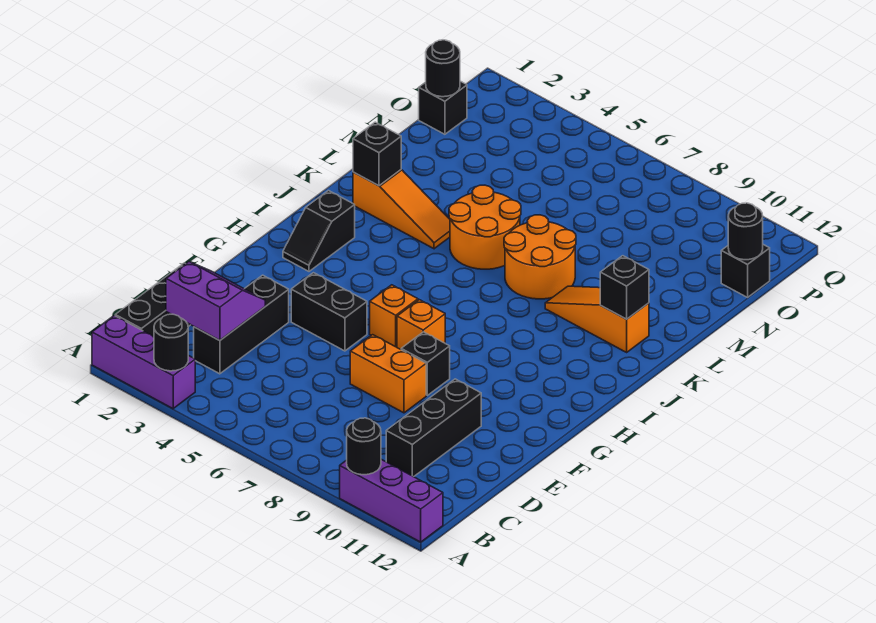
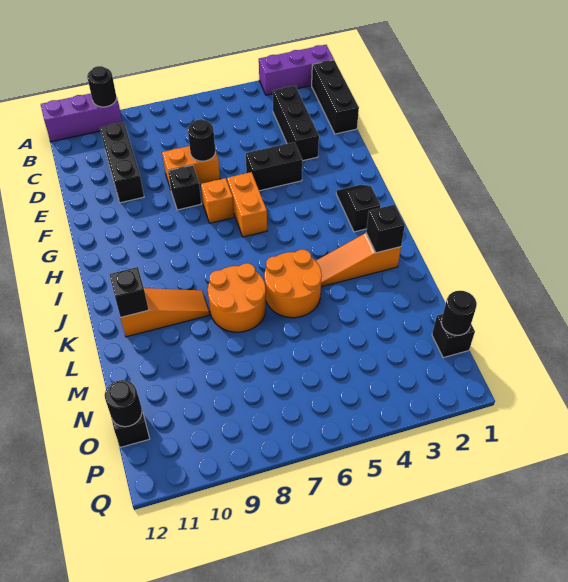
black round brick A3 level 2 -> black round brick E7 level 2
purple slope C2:D3 level 2 top C -> none
orange brick G6 level 1 -> orange brick G6:H6 level 1

